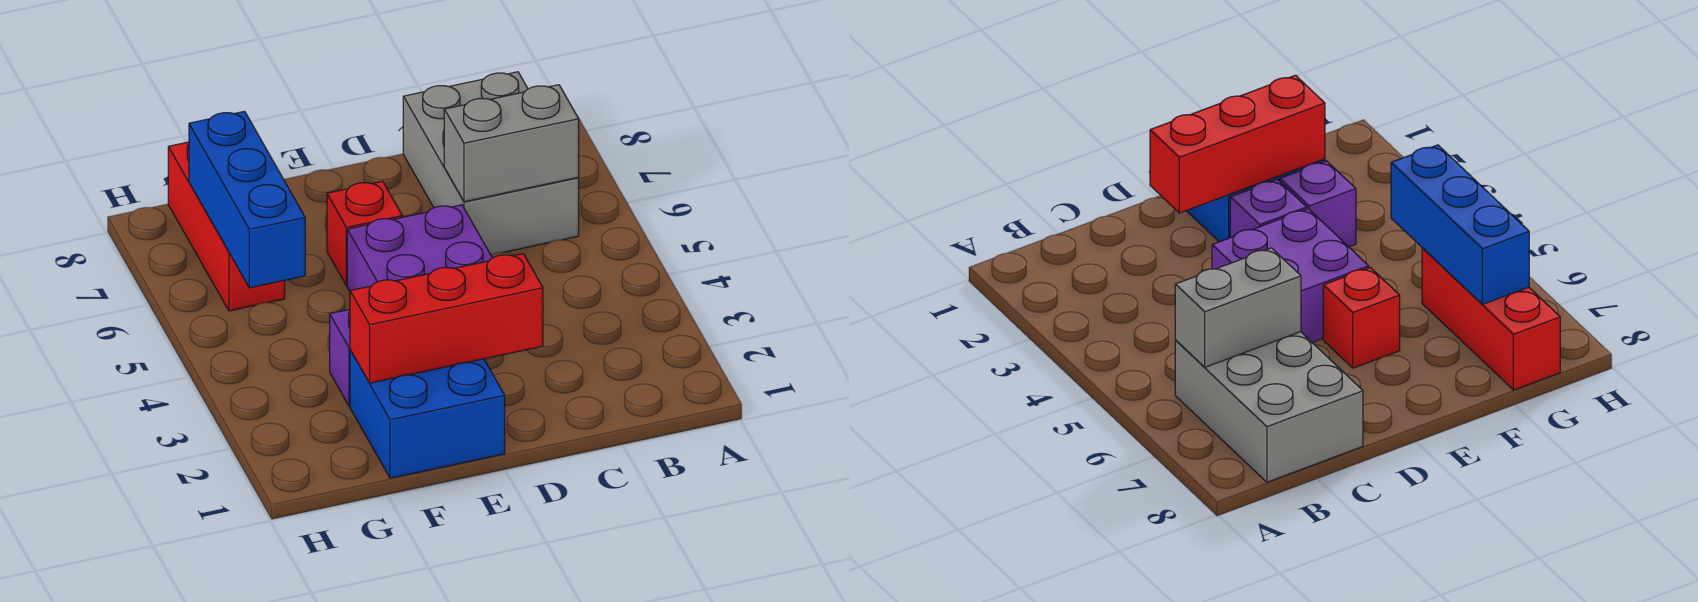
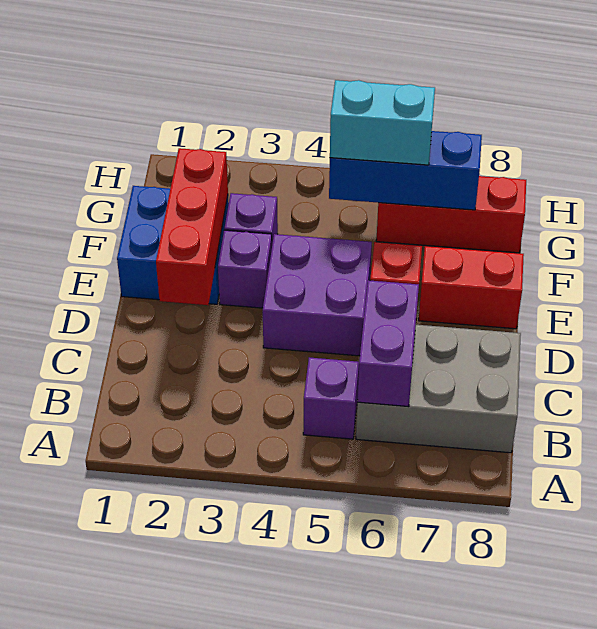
none -> purple brick B5 level 1
grey brick B6:C6 level 2 -> purple brick B6:C6 level 2
none -> red brick E7:E8 level 1
none -> cyan brick G5:G6 level 3

